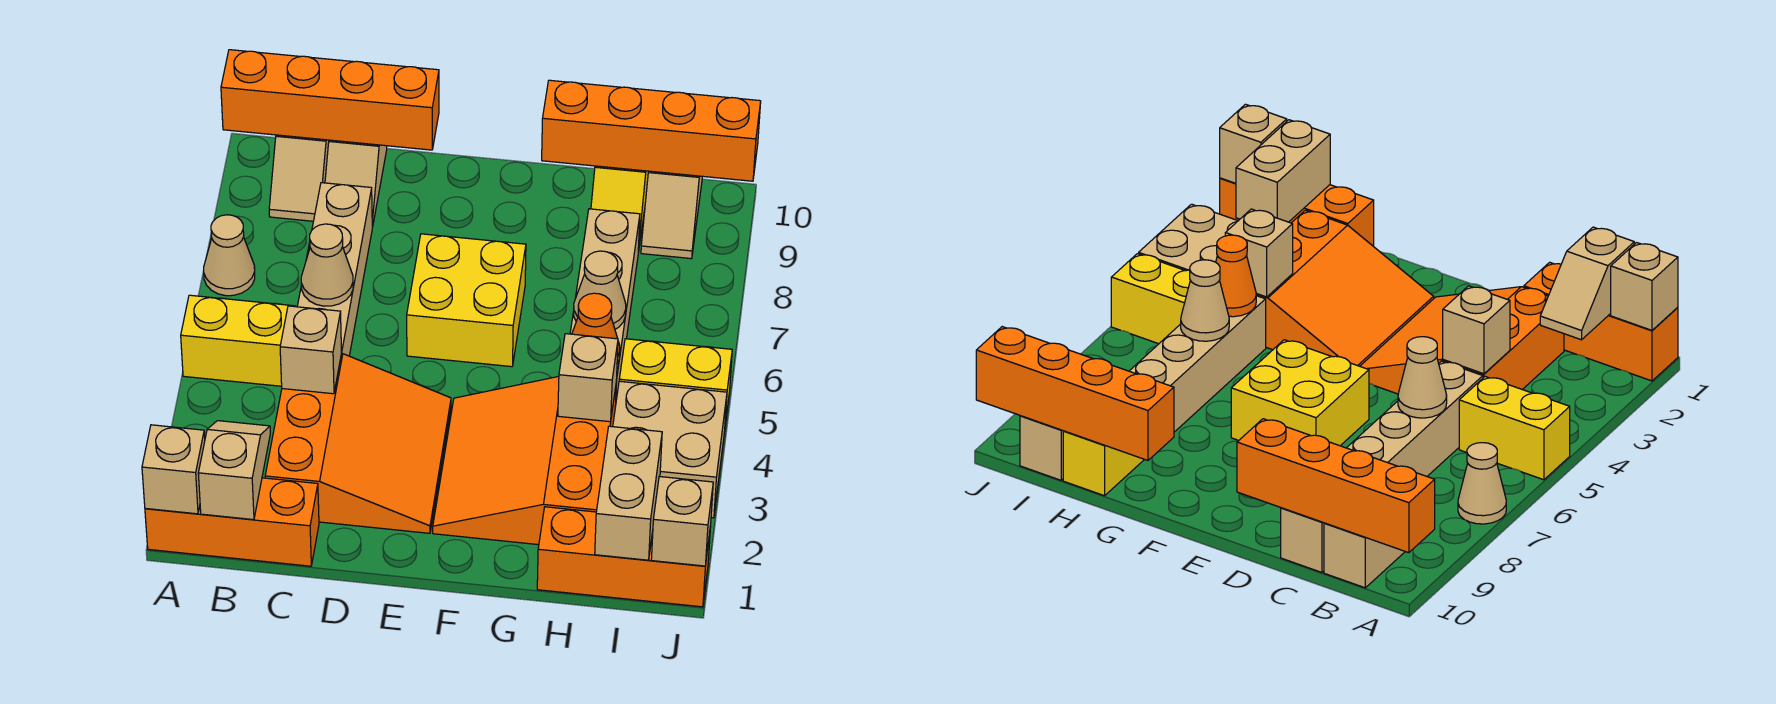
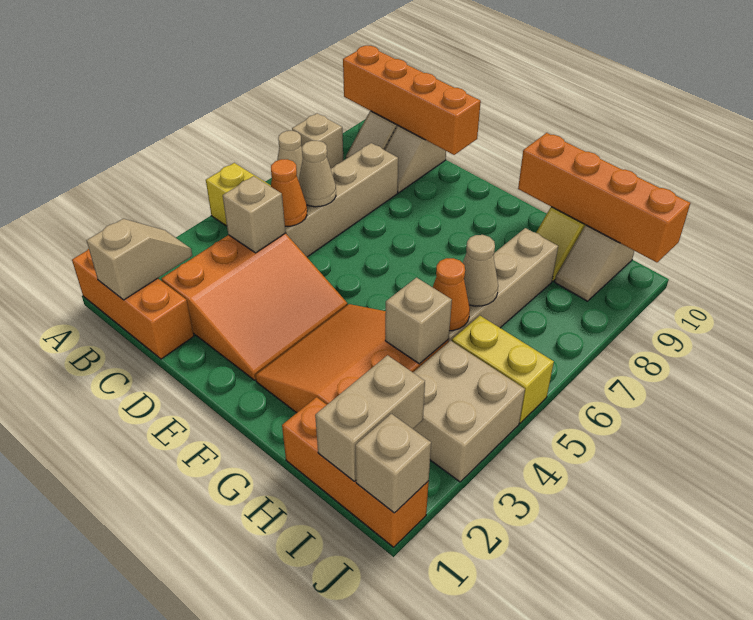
tan brick A1 level 2 -> tan brick A8 level 1
none -> orange cone C5 level 2
yellow brick E6:F7 level 1 -> none

